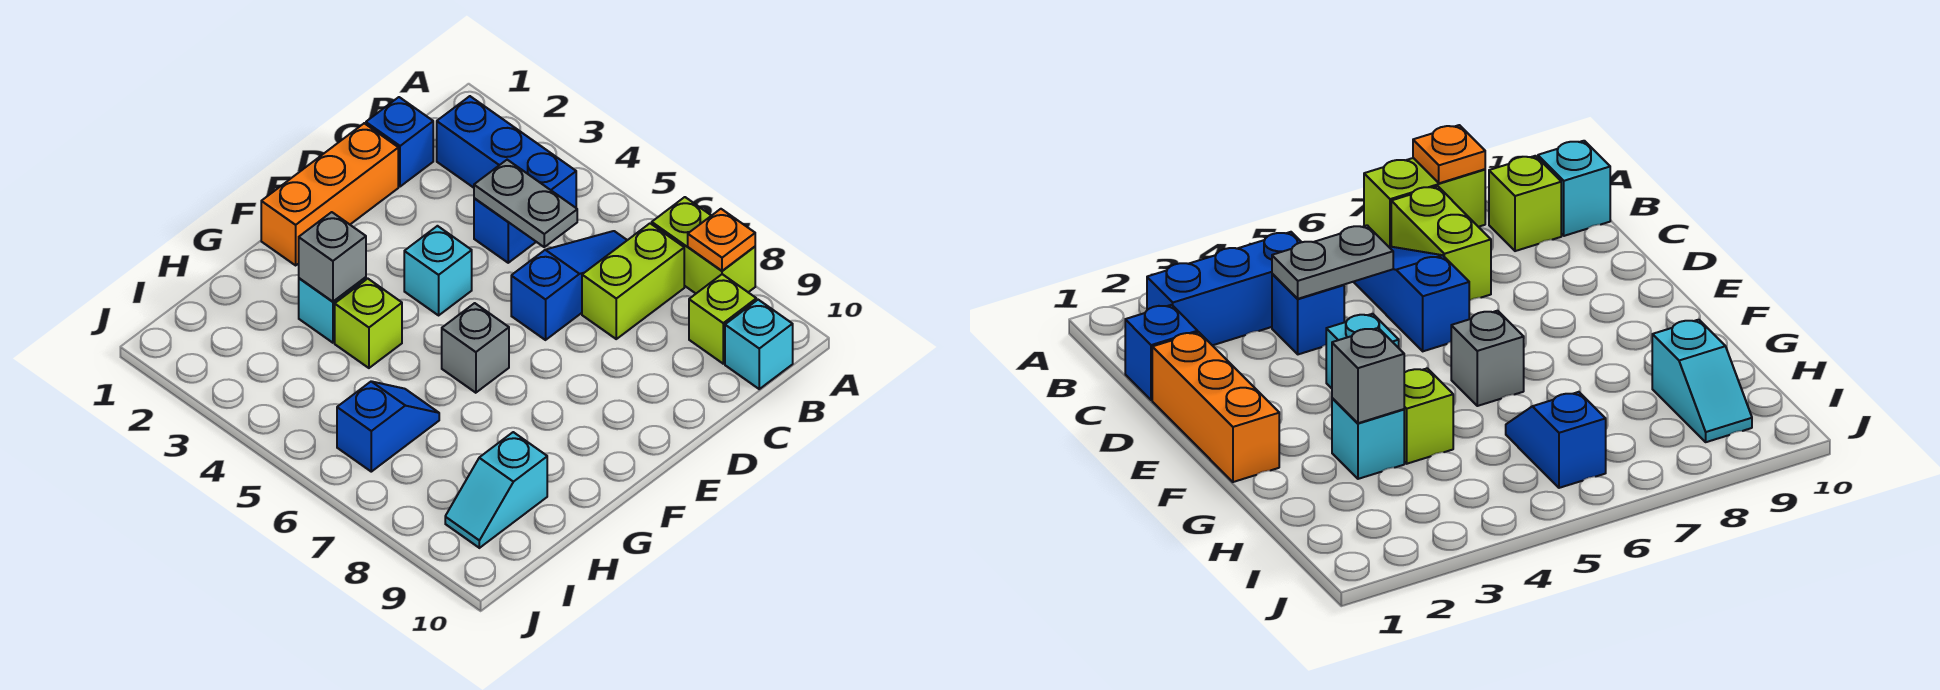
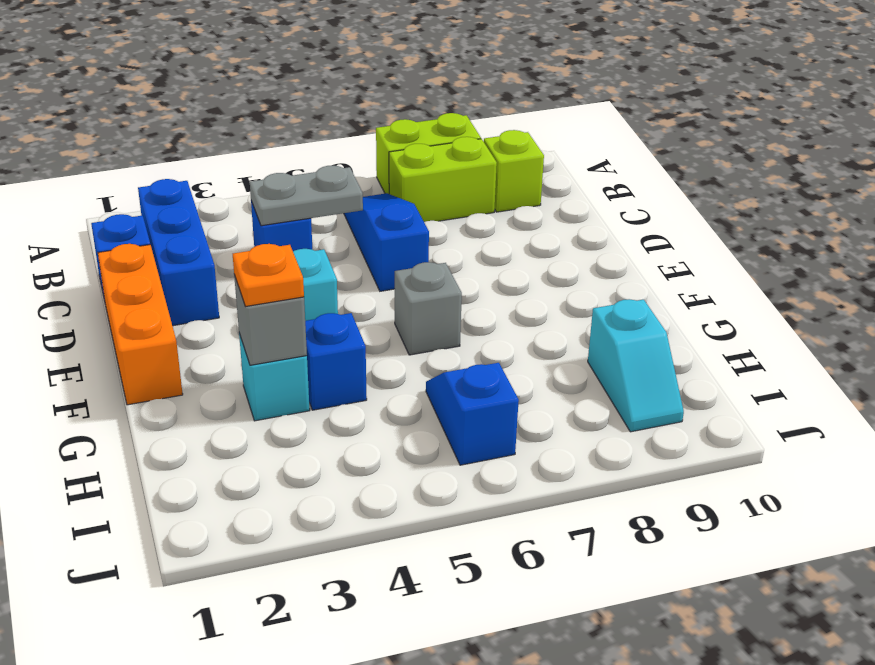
orange plate A8 level 2 -> orange plate G3 level 3
blue brick B2:B4 level 1 -> blue brick B2:D2 level 1
lime brick B7:C7 level 1 -> lime brick B7:B8 level 1
cyan brick B10 level 1 -> none
lime brick G4 level 1 -> blue brick G4 level 1

